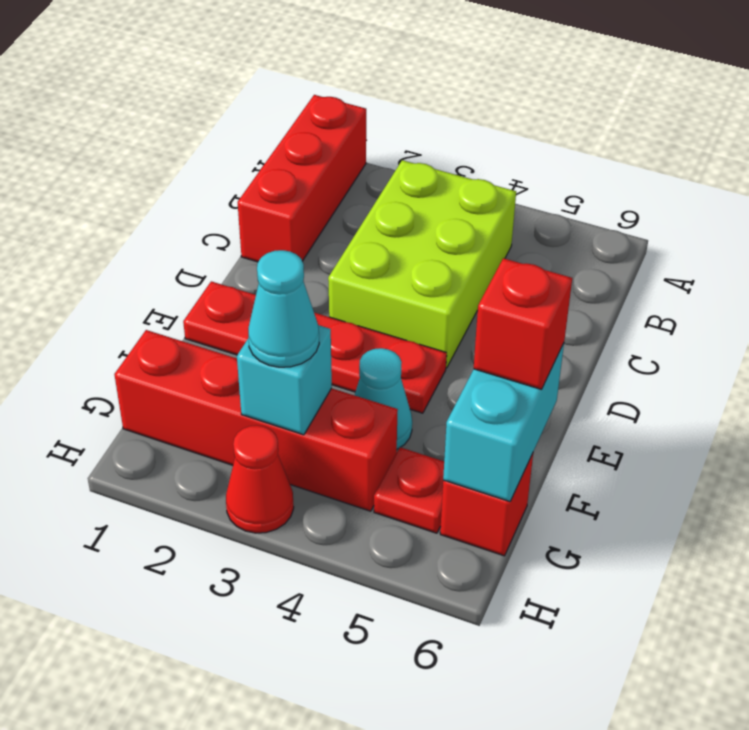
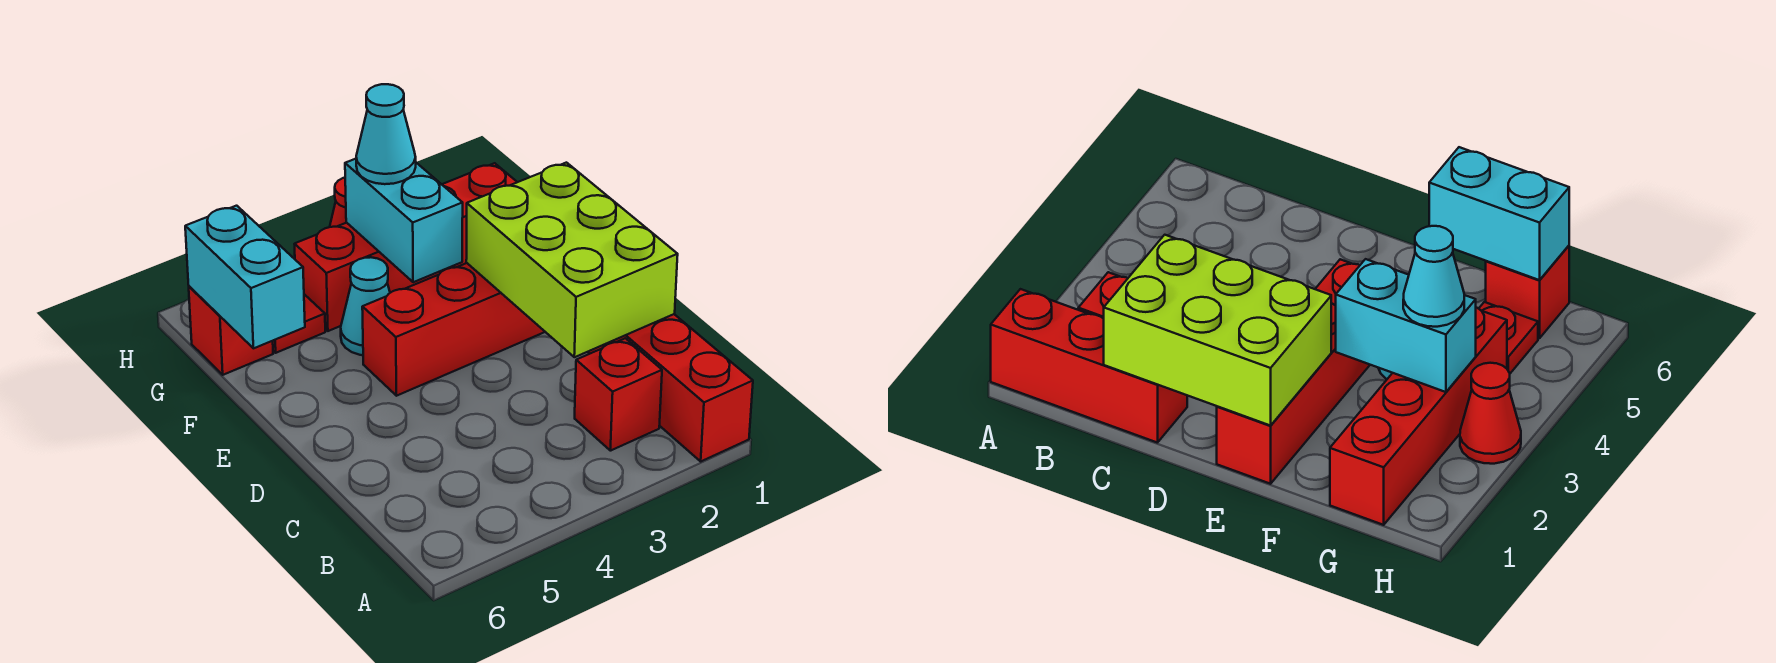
lime brick B3:D4 level 1 -> lime brick C1:E2 level 2
red plate E1:E4 level 1 -> red brick E1:E4 level 1
red brick F6 level 3 -> red brick B2 level 1
cyan brick G3 level 2 -> cyan brick F3:G3 level 2

